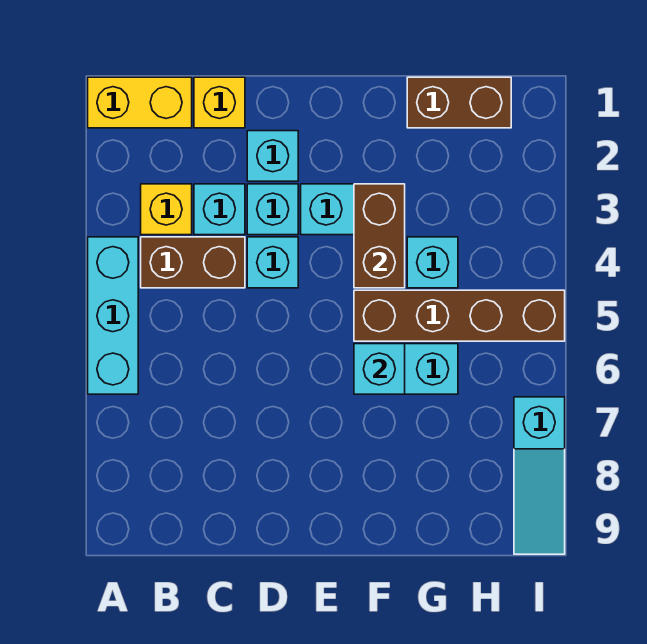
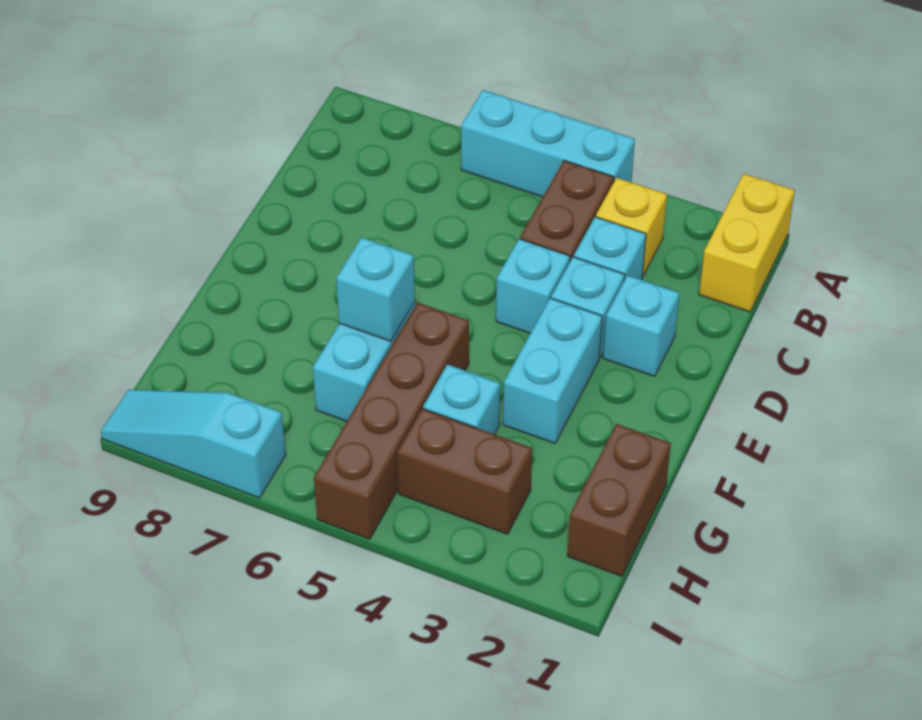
yellow brick C1 level 1 -> none
brown brick F3:F4 level 2 -> brown brick H3:H4 level 1

